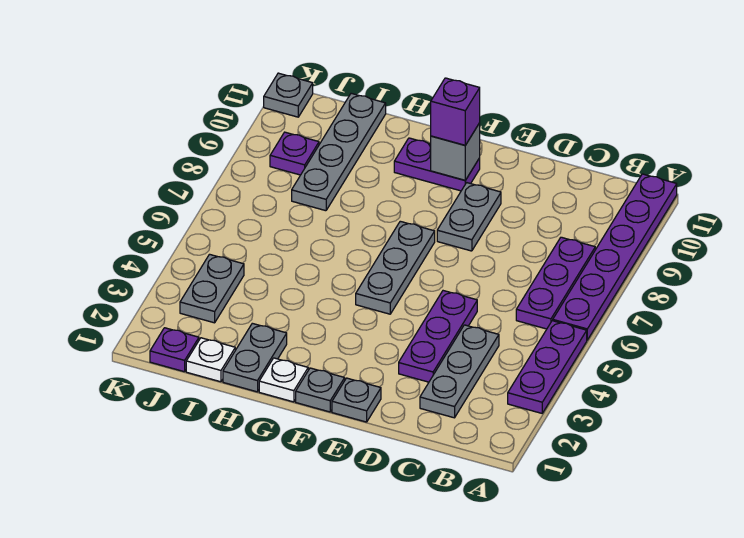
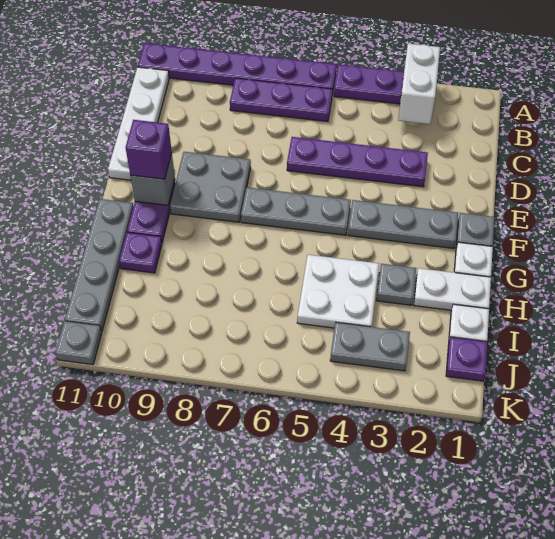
none -> white brick A3:B3 level 2
none -> white plate B11:E11 level 1
grey plate C2:C4 level 1 -> grey plate F2:F4 level 1
purple plate D3:D5 level 1 -> purple plate D3:D6 level 1
grey plate E1 level 1 -> grey plate H3 level 1
grey plate E8:E9 level 1 -> grey plate E8:F9 level 1
grey plate H1:H2 level 1 -> white plate H1:H2 level 1
none -> white plate H4:I5 level 1
grey plate I8:I11 level 1 -> grey plate G11:J11 level 1
purple plate J9 level 1 -> purple plate H10 level 1

